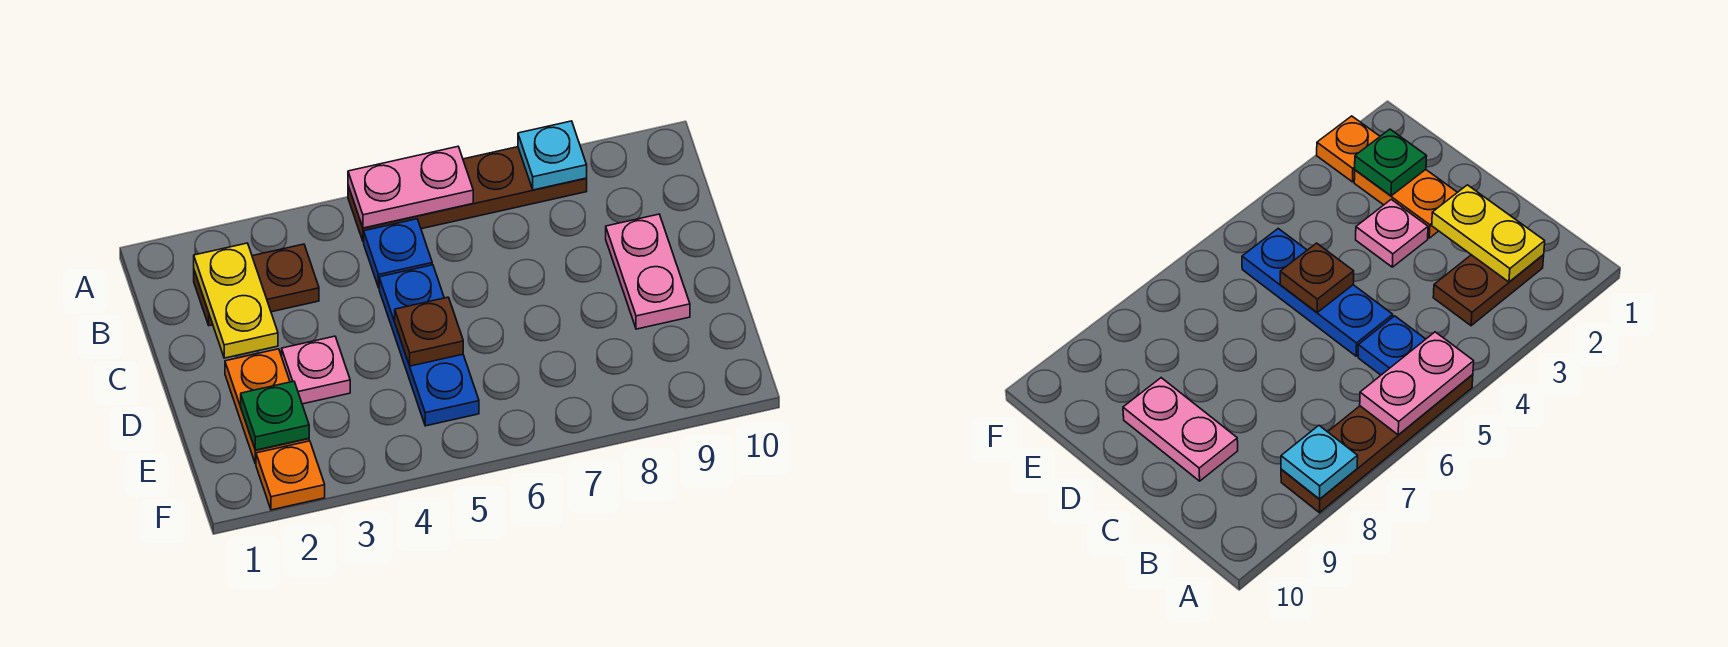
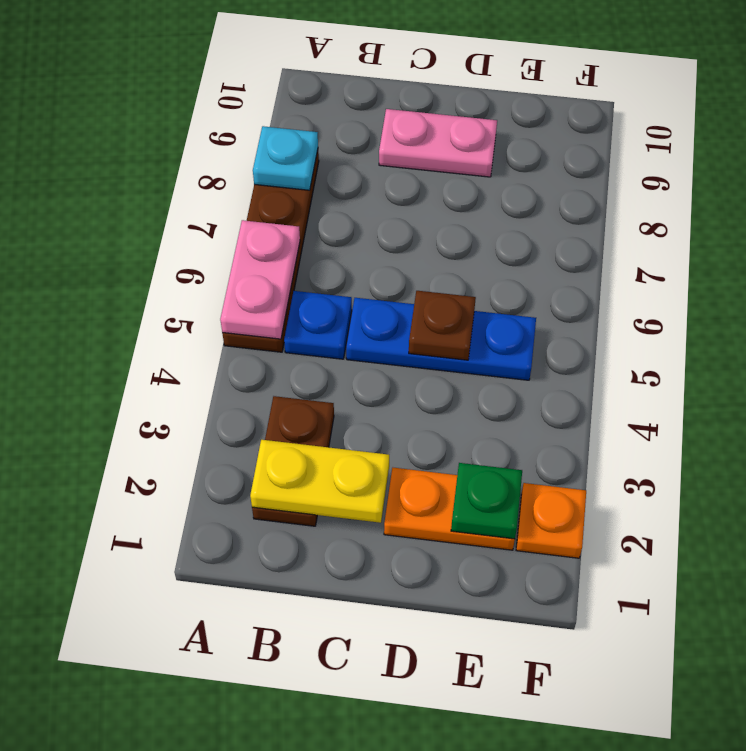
pink plate D3 level 1 -> none

